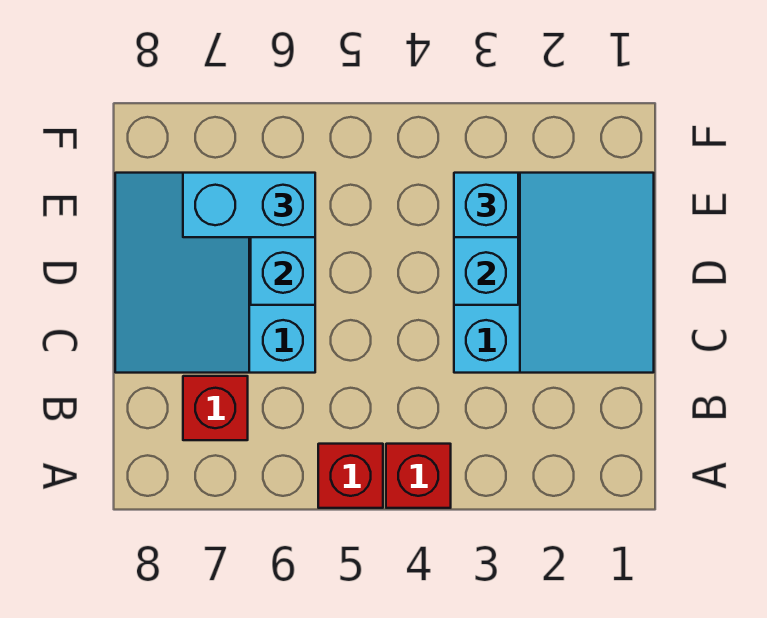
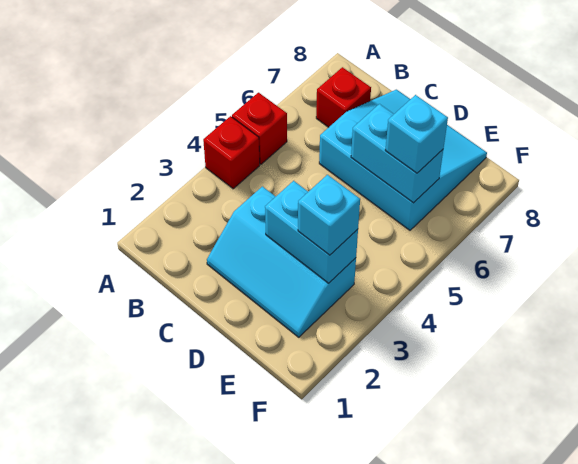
cyan slope C1:E3 level 1 top 3 -> cyan slope C2:E3 level 1 top 3
cyan brick E6:E7 level 3 -> cyan brick E6 level 3

